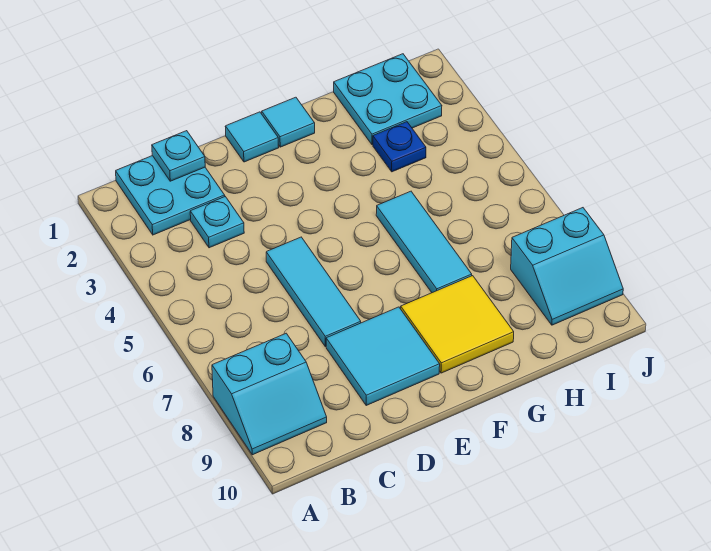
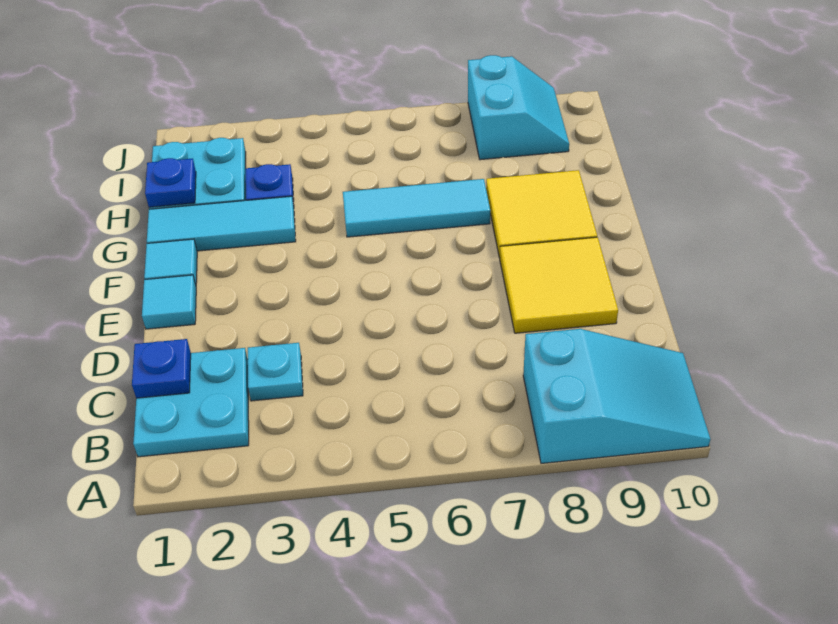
cyan slope A8:B9 level 1 top 8 -> cyan slope A8:B10 level 1 top 8
cyan plate C1 level 2 -> blue plate C1 level 2
cyan tile D5:D7 level 1 -> cyan tile G1:G3 level 1
cyan tile D8:E9 level 1 -> yellow tile D8:E9 level 1
none -> blue plate H1 level 2

